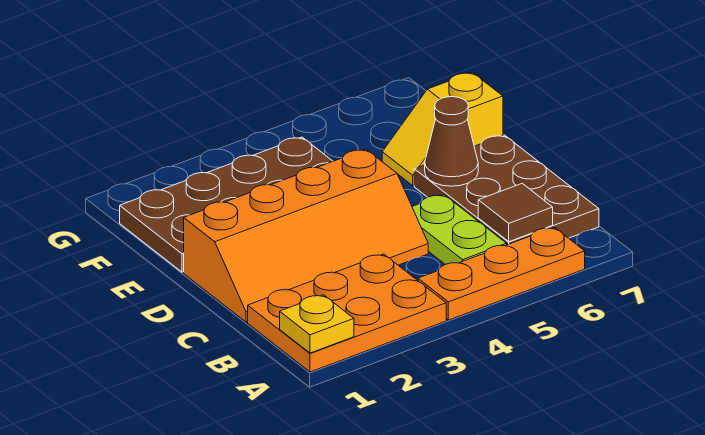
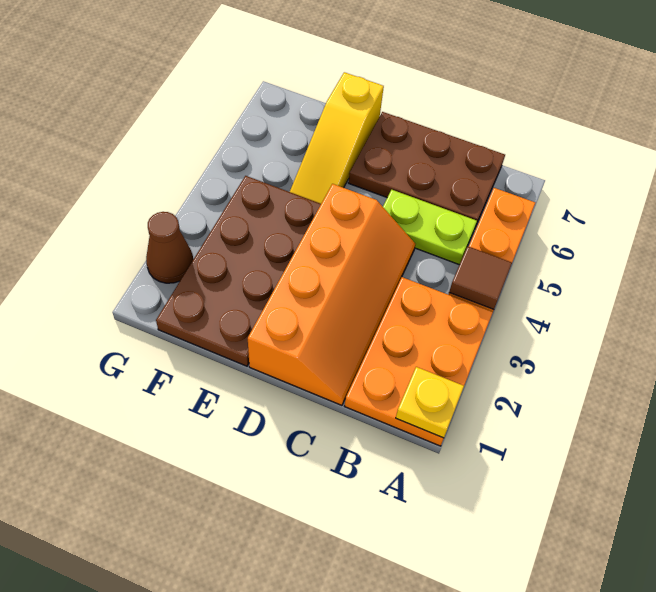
brown tile B6 level 2 -> brown tile A4 level 2
brown cone D6 level 2 -> brown cone G2 level 1
yellow slope E6:E7 level 1 top 7 -> yellow slope E5:E7 level 1 top 7

